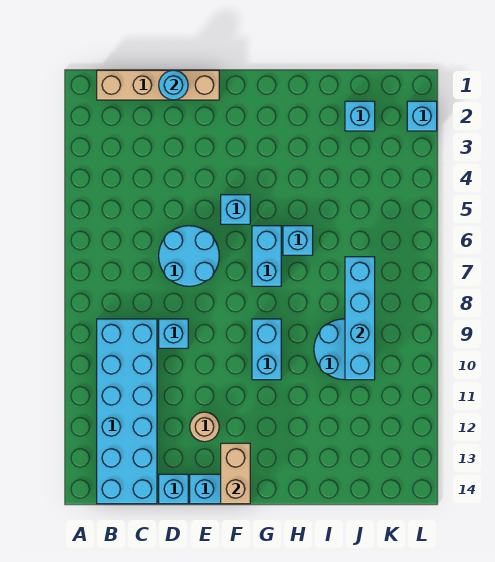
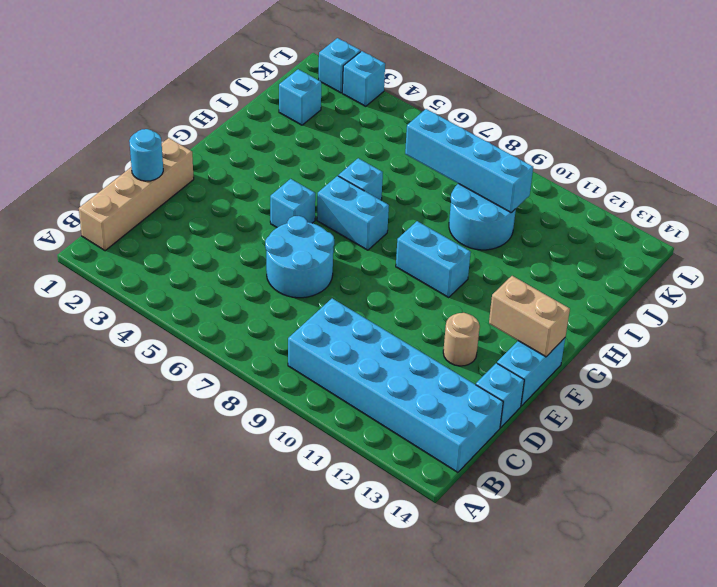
cyan brick D9 level 1 -> cyan brick L3 level 1

